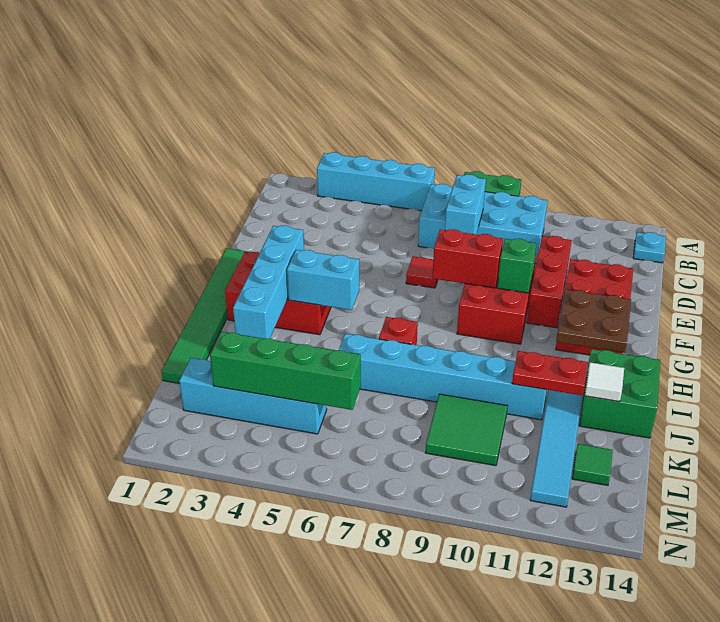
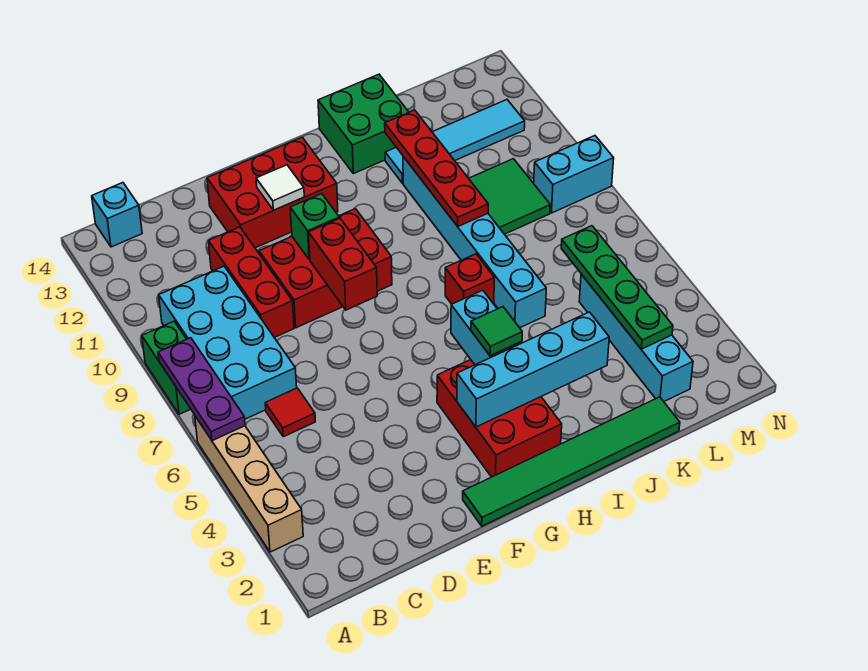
cyan brick A3:A6 level 1 -> tan brick A3:A6 level 1
none -> purple plate A6:A8 level 2
cyan plate B14 level 1 -> cyan brick B14 level 1
cyan brick C8:D8 level 2 -> cyan brick M9:N9 level 1
red brick D11:F11 level 1 -> red brick D9:D11 level 1
red tile E7 level 1 -> red tile C6 level 1
brown plate G12:H13 level 2 -> none
red plate J11:J12 level 2 -> red plate J9:J12 level 2
white tile J13 level 2 -> white tile F12 level 2
green brick L3:L6 level 2 -> green plate L3:L6 level 2
green tile L13 level 1 -> green tile H4 level 3

